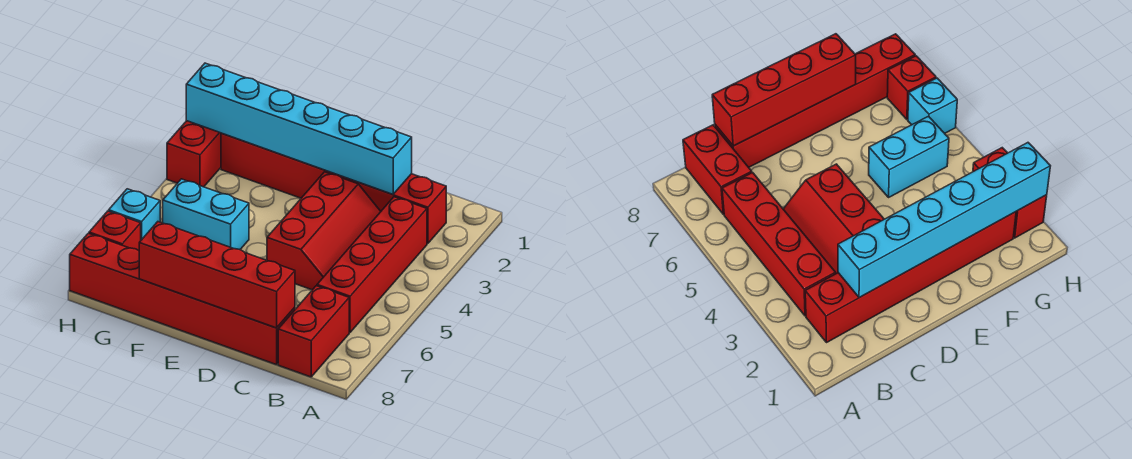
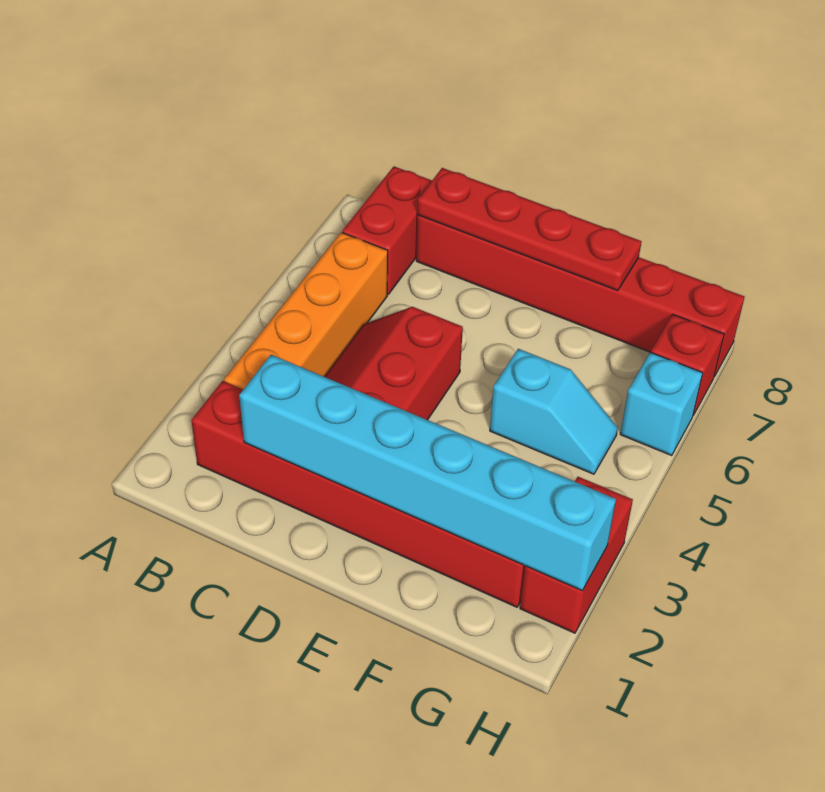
red brick B3:B6 level 1 -> orange brick B3:B6 level 1
red brick C8:F8 level 2 -> red plate C8:F8 level 2
cyan brick F5:G5 level 1 -> cyan slope F5:G5 level 1 top F

